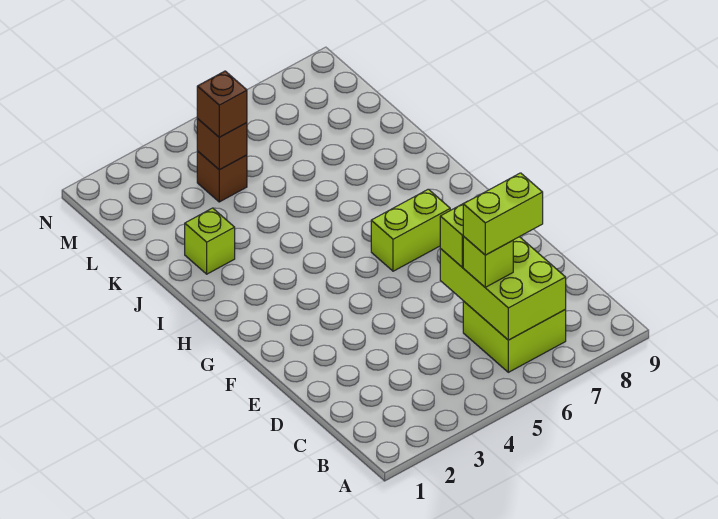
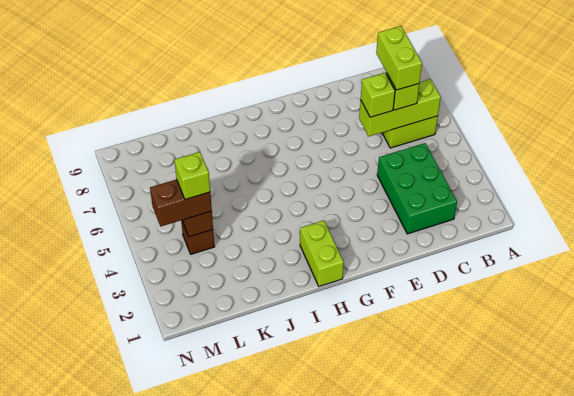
lime brick B6:D7 level 2 -> lime brick B6:D6 level 2
none -> green brick C2:D4 level 1
lime brick G6:G7 level 1 -> lime brick H1:H2 level 1
lime brick J2 level 1 -> lime brick L4 level 4
brown brick L4 level 3 -> brown brick L4:M4 level 3

